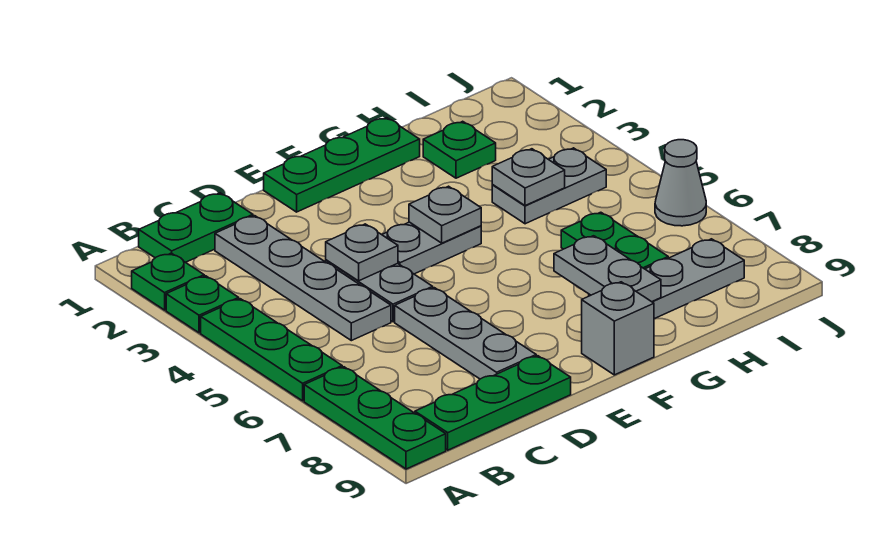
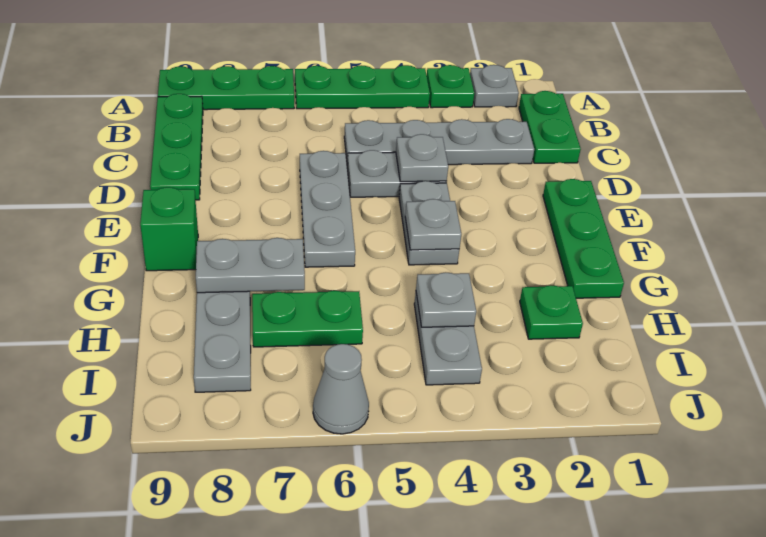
green plate A2 level 1 -> grey plate A2 level 1
grey plate D6:D8 level 1 -> grey plate D6:F6 level 1
grey brick F9 level 1 -> green brick F9 level 1

